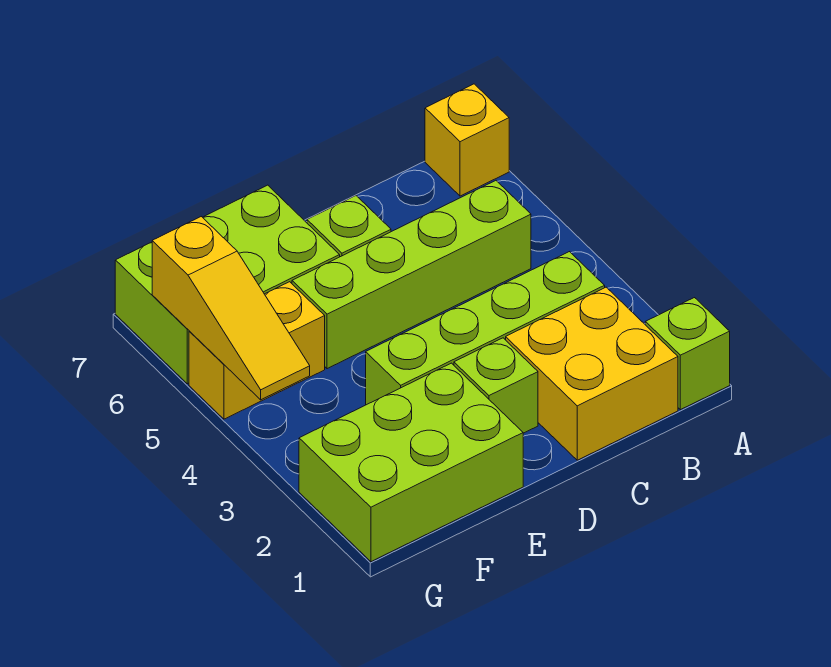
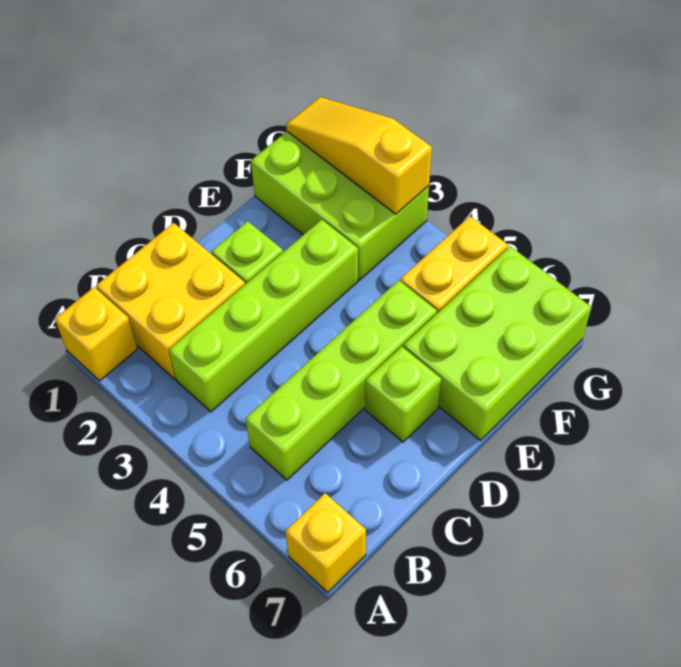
lime brick A1 level 1 -> yellow brick A1 level 1
lime brick E1:G2 level 1 -> lime brick F1:G3 level 1
yellow slope G4:G6 level 2 top 6 -> yellow slope G1:G3 level 2 top 3

